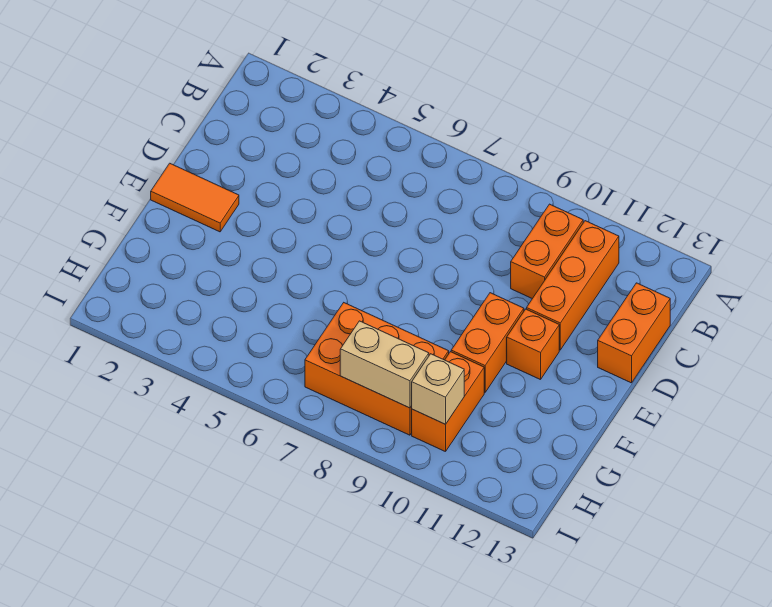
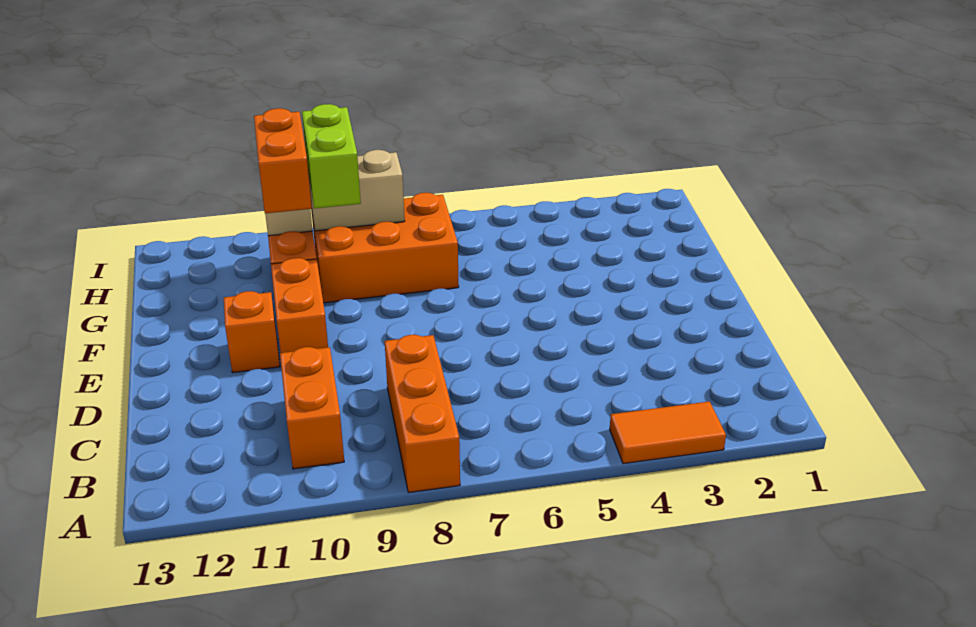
orange brick B11:D11 level 1 -> orange brick A8:C8 level 1
orange brick C13:D13 level 1 -> orange brick G10:H10 level 3
orange tile E1:E2 level 1 -> orange tile A3:A4 level 1
none -> lime brick G9:H9 level 3

